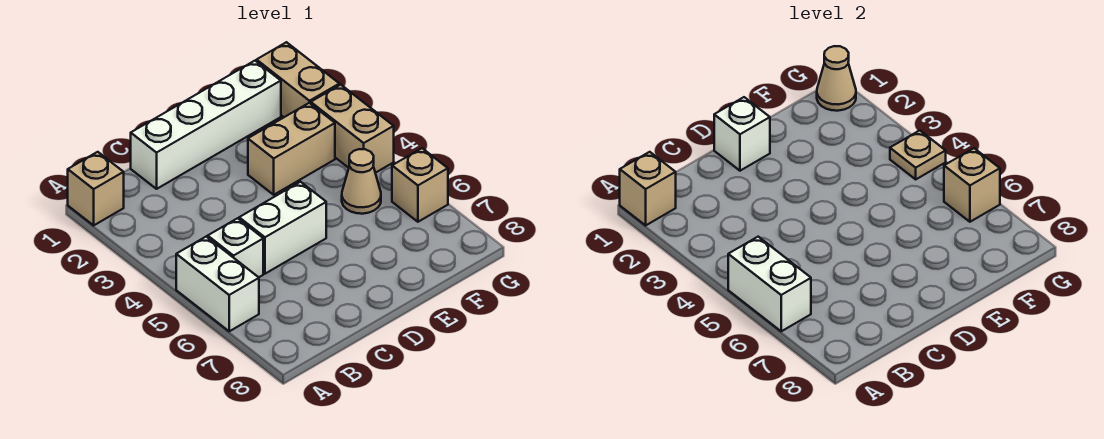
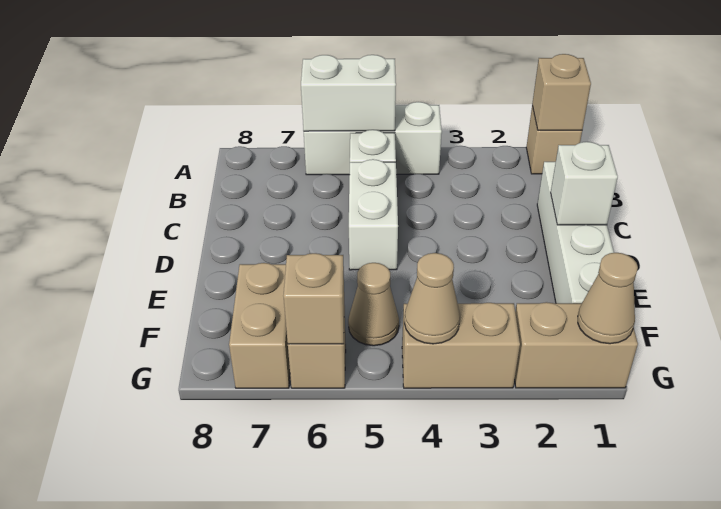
white brick A5:A6 level 1 -> white brick A4:A6 level 1
tan brick E3:F3 level 1 -> tan brick F7:G7 level 1
tan plate G4 level 2 -> tan cone G4 level 2

